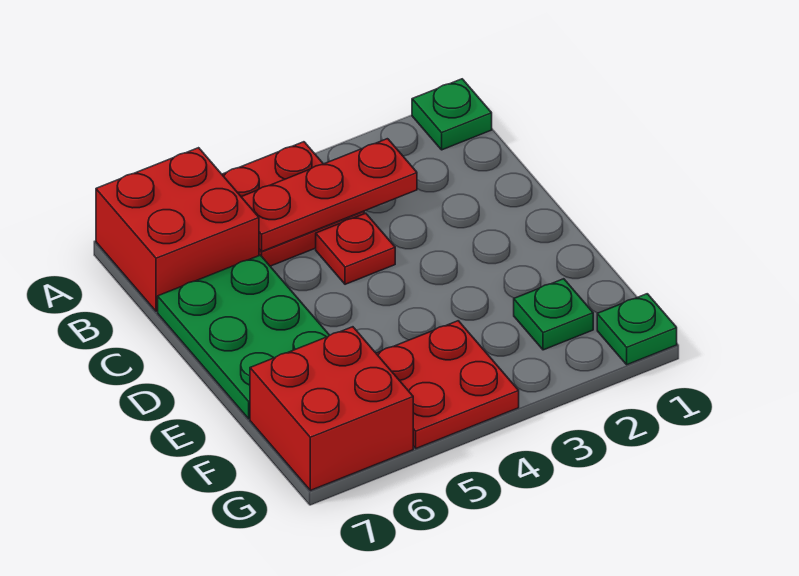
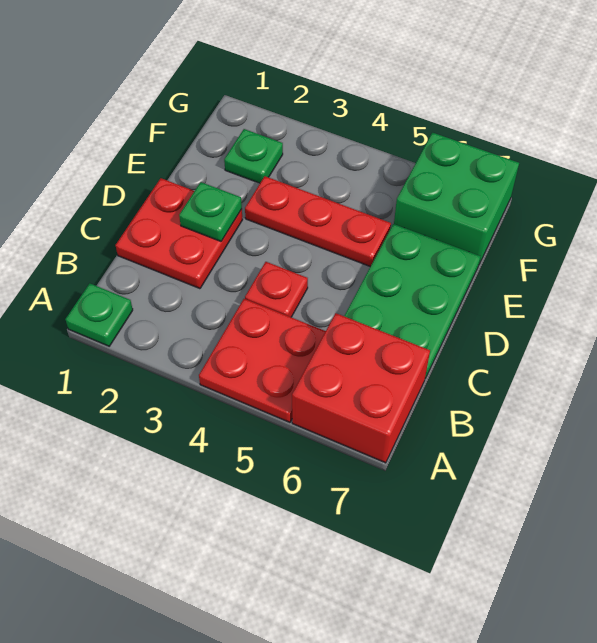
red plate B3:B5 level 2 -> red plate E3:E5 level 1
red plate F4:G5 level 1 -> red plate C1:D2 level 1
red brick F6:G7 level 1 -> green brick F6:G7 level 1
green plate G1 level 1 -> green plate D2 level 2

